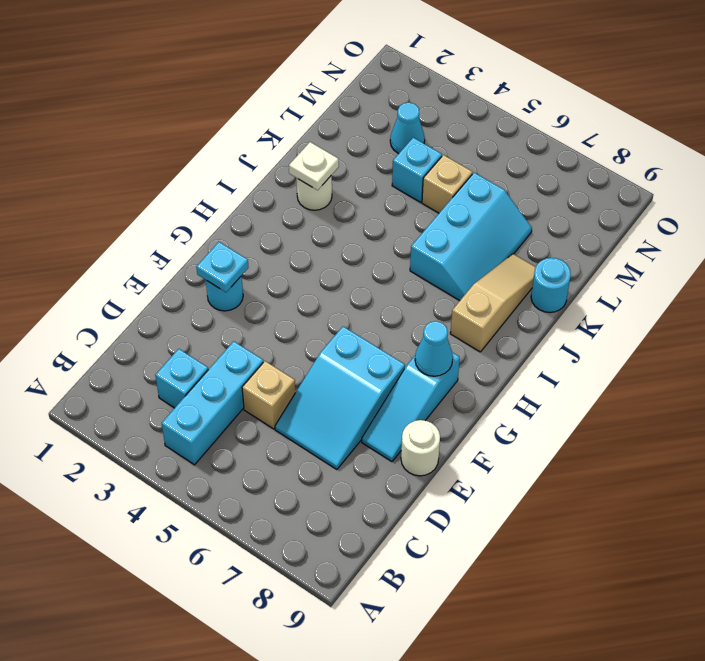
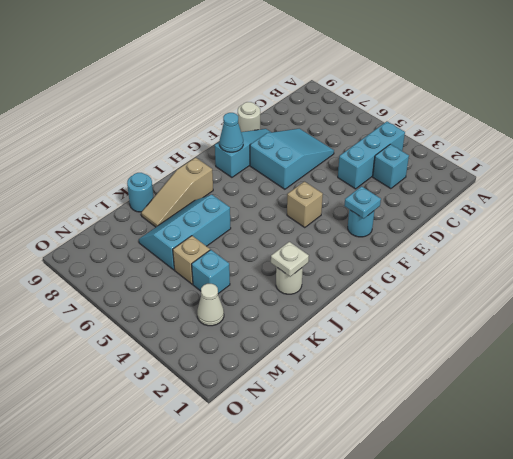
tan brick D5 level 1 -> tan brick G4 level 1
cyan cone M3 level 1 -> white cone M3 level 1

